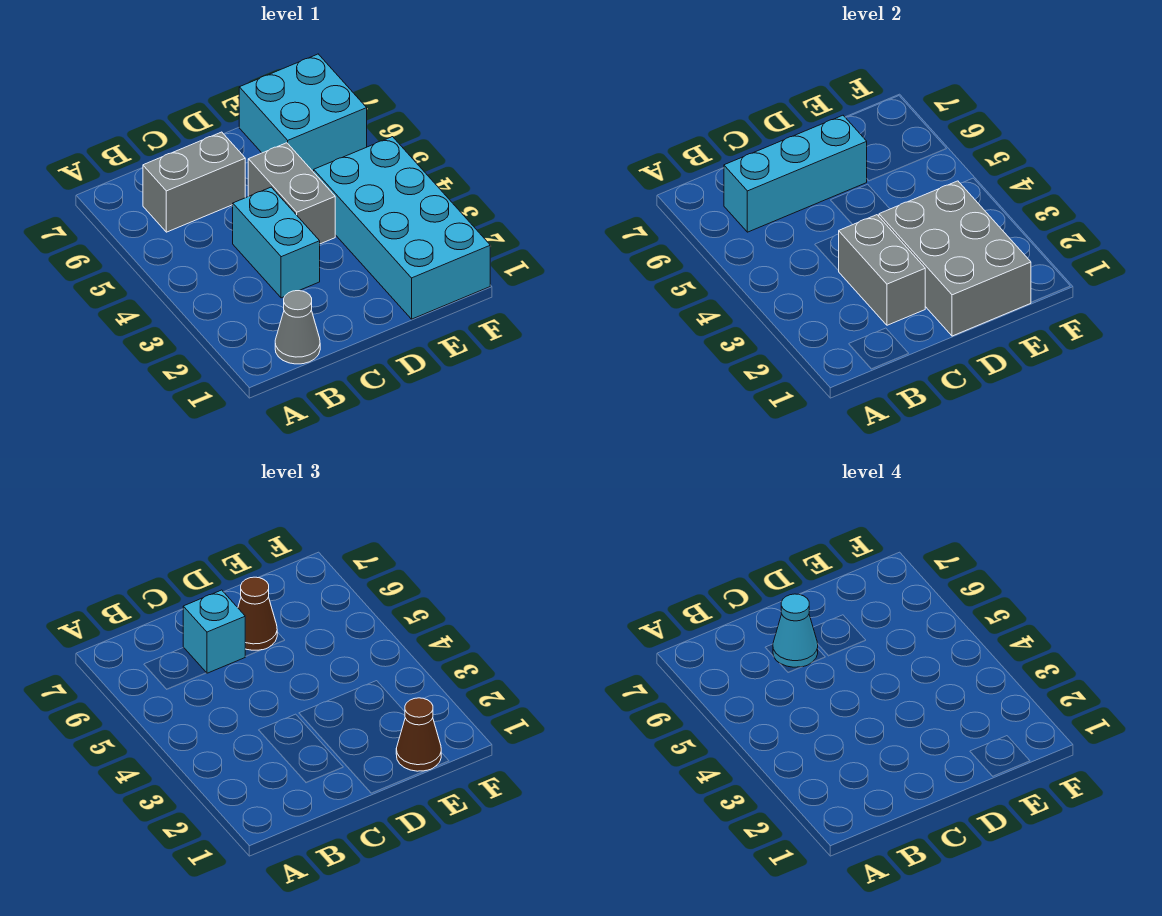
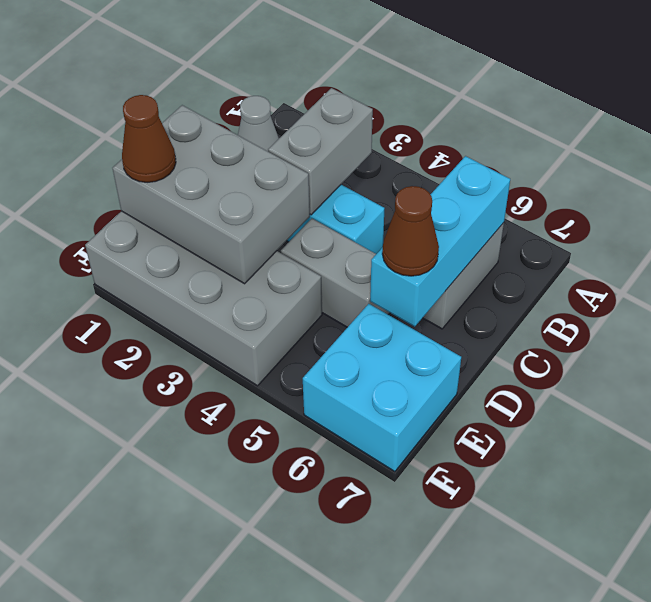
grey brick C2:C3 level 2 -> grey brick B3:C3 level 2
cyan brick C6 level 3 -> none
cyan cone C6 level 4 -> none
cyan brick E1:F4 level 1 -> grey brick E1:F4 level 1

